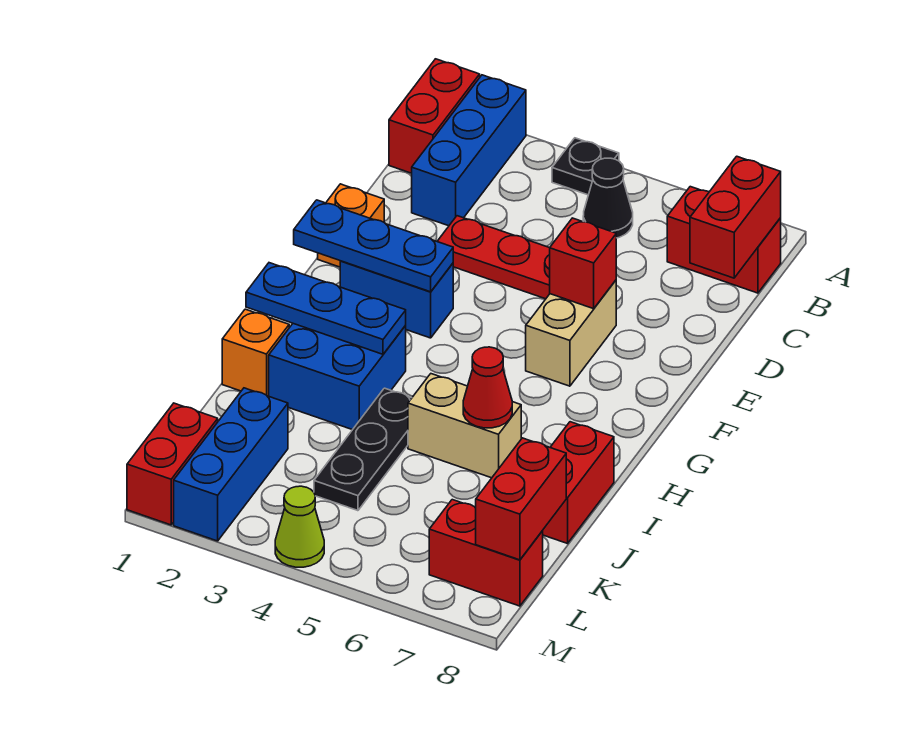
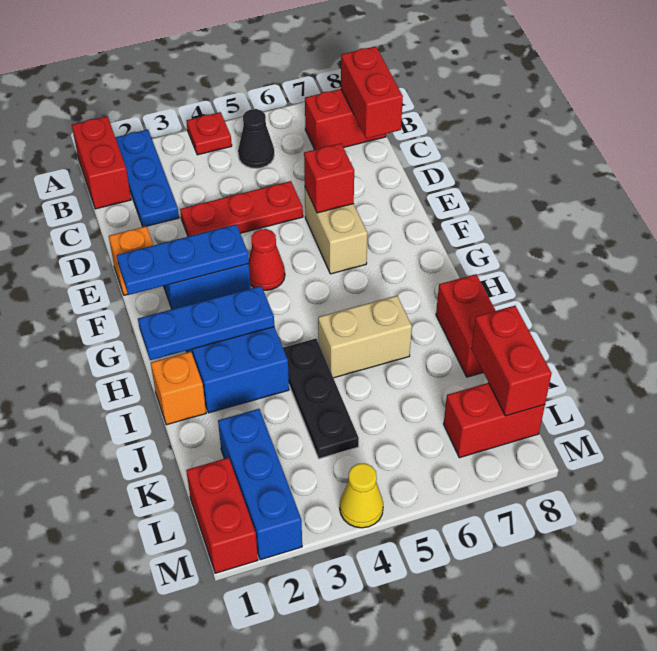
blue brick A2:C2 level 1 -> blue plate A2:C2 level 1
black plate A4 level 1 -> red plate A4 level 1
red cone I6 level 2 -> red cone F4 level 1
lime cone M4 level 1 -> yellow cone M4 level 1

